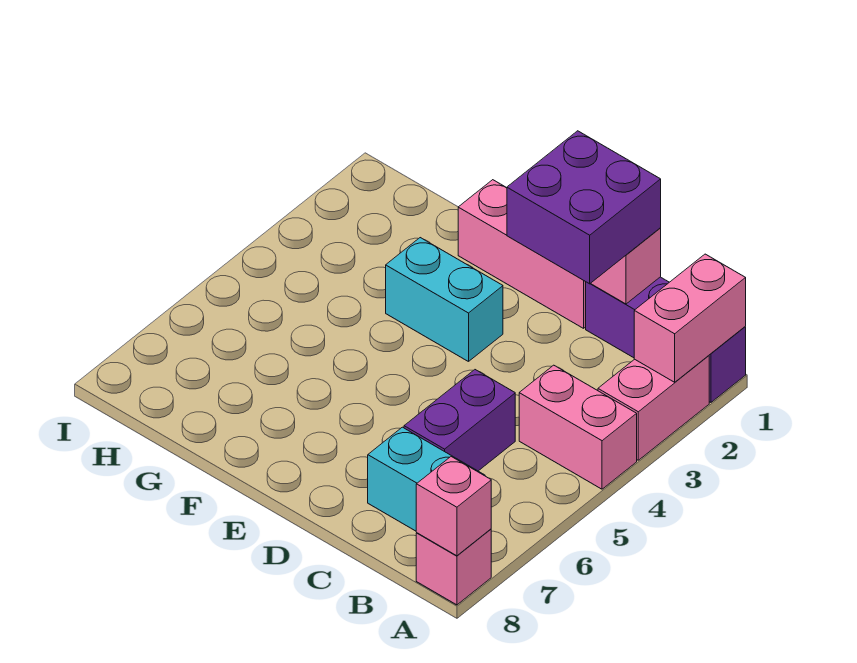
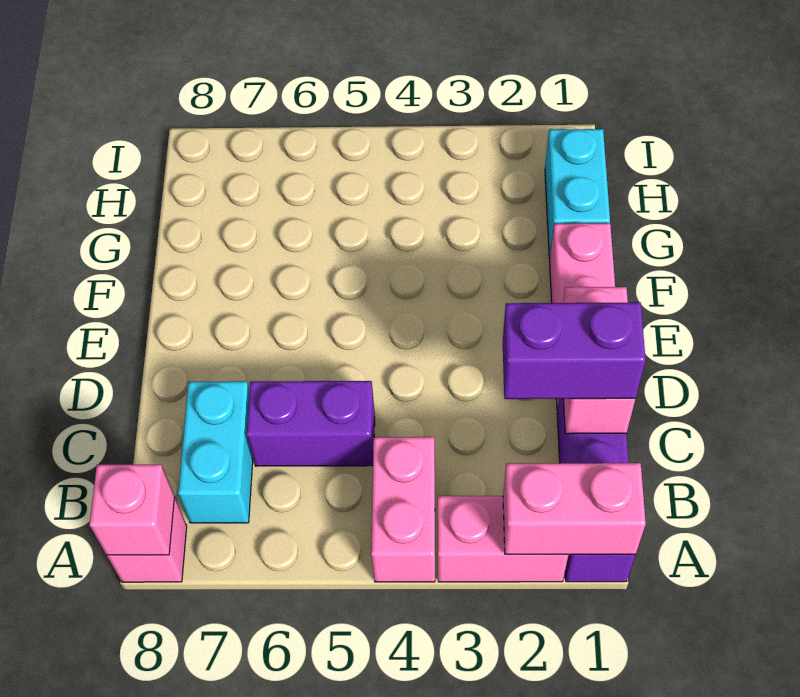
purple brick C1:D2 level 3 -> purple brick C1:C2 level 3
cyan brick E3:F3 level 1 -> cyan brick G1:H1 level 1

